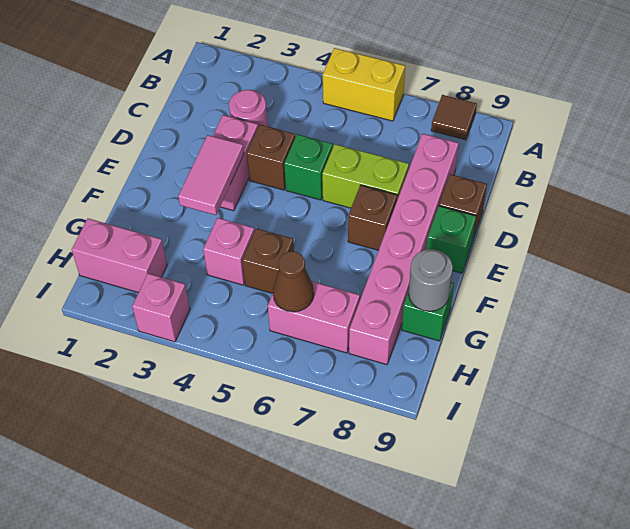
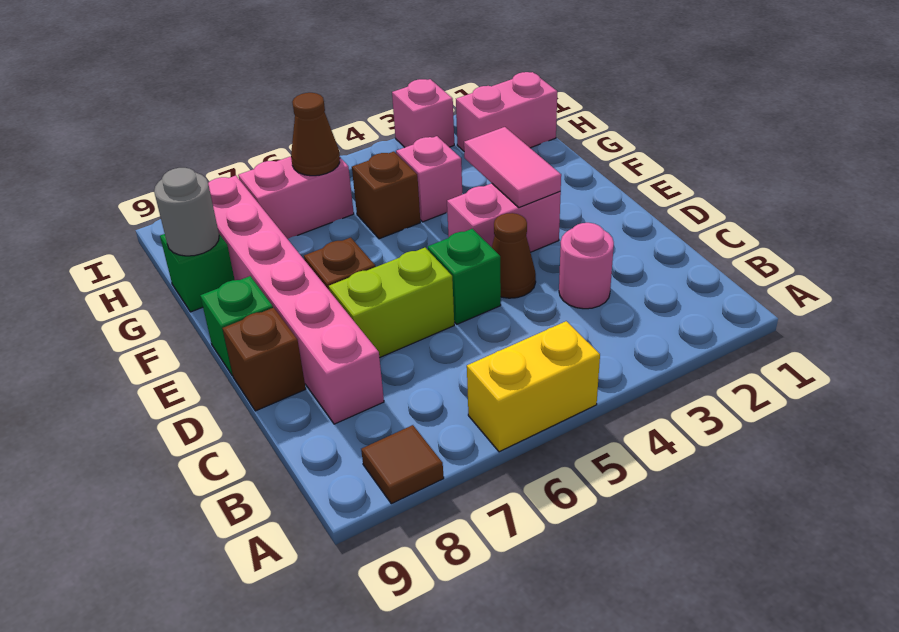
pink brick D3:E3 level 1 -> pink brick E3:E4 level 1
brown brick D4 level 1 -> brown cone D4 level 1

